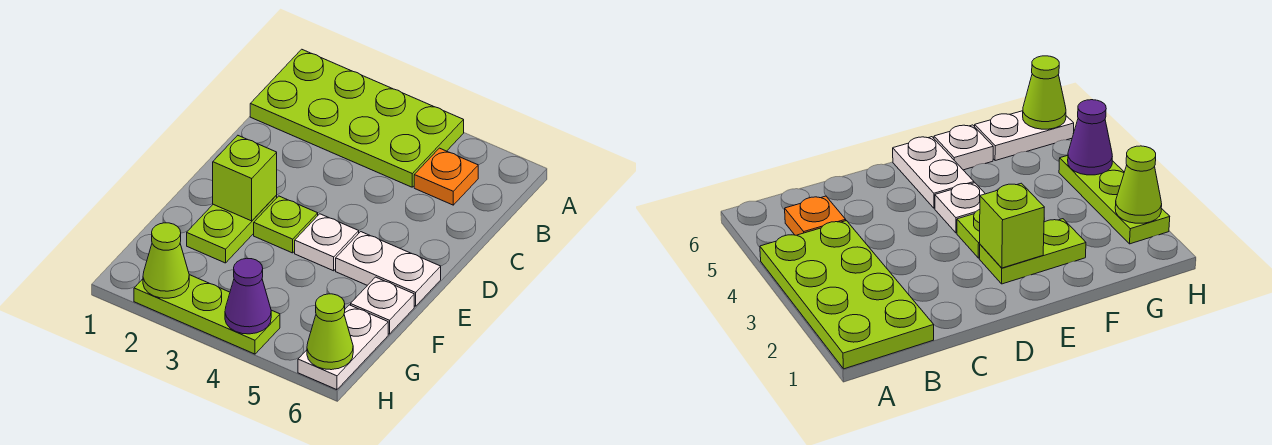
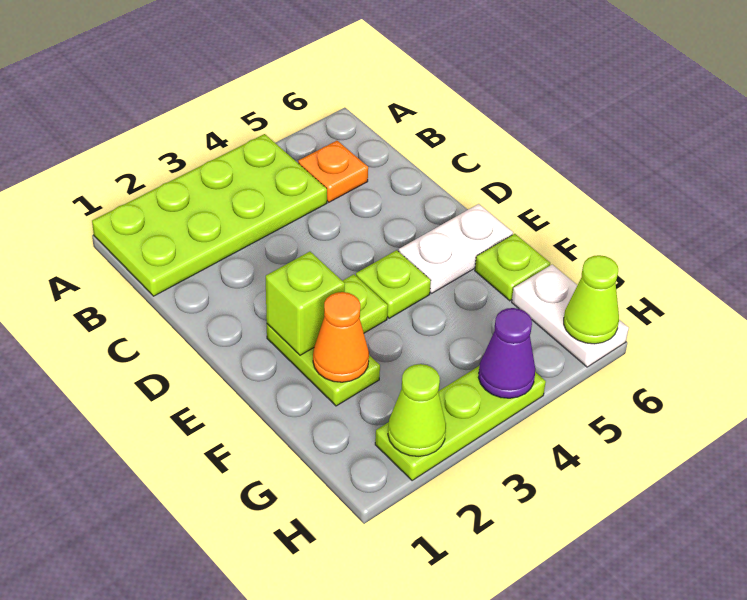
white plate E4 level 1 -> lime plate E4 level 1
none -> orange cone F2 level 2
white plate F6 level 1 -> lime plate F6 level 1

